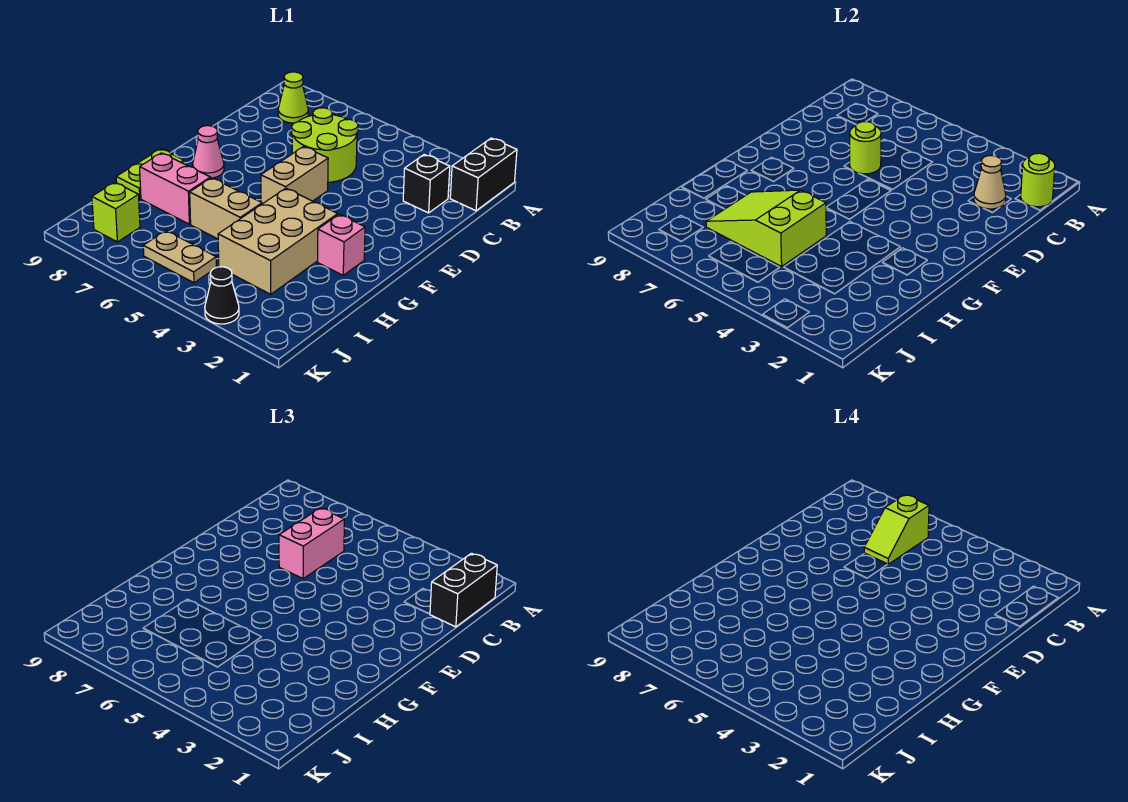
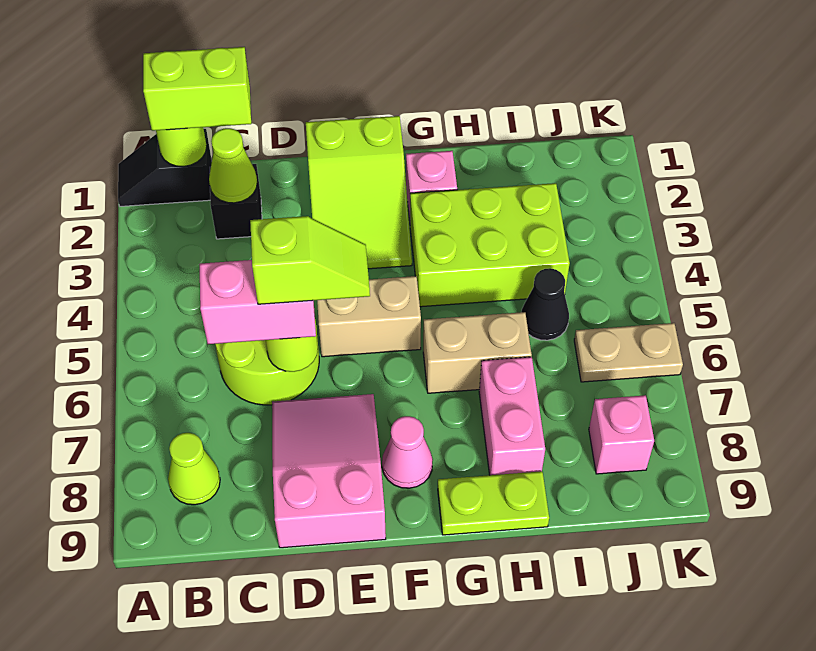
black brick A1:B1 level 1 -> black slope A1:B1 level 1 top B
black brick B1:C1 level 3 -> lime brick B1:C1 level 3
lime slope B6:C6 level 4 top B -> lime slope D6:E6 level 4 top D
tan cone C2 level 2 -> lime cone C2 level 2
none -> pink slope D7:E9 level 1 top 9
tan brick G3:I4 level 1 -> lime brick G3:I4 level 1
tan brick H5:H6 level 1 -> tan brick G6:H6 level 1
lime slope H5:I7 level 2 top 5 -> lime slope E1:F3 level 1 top 1
tan plate J5:J6 level 1 -> tan plate J6:K6 level 1
lime brick J8 level 1 -> pink brick J8 level 1
black cone K3 level 1 -> black cone I5 level 1

